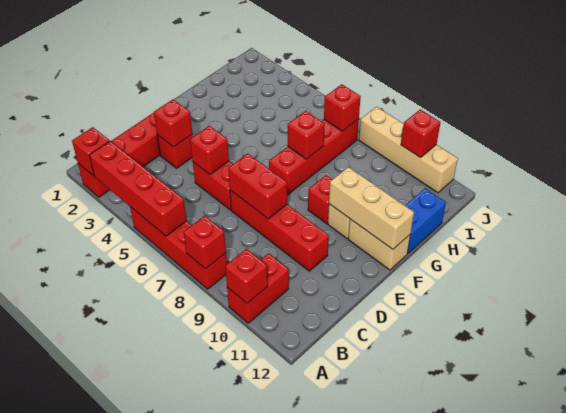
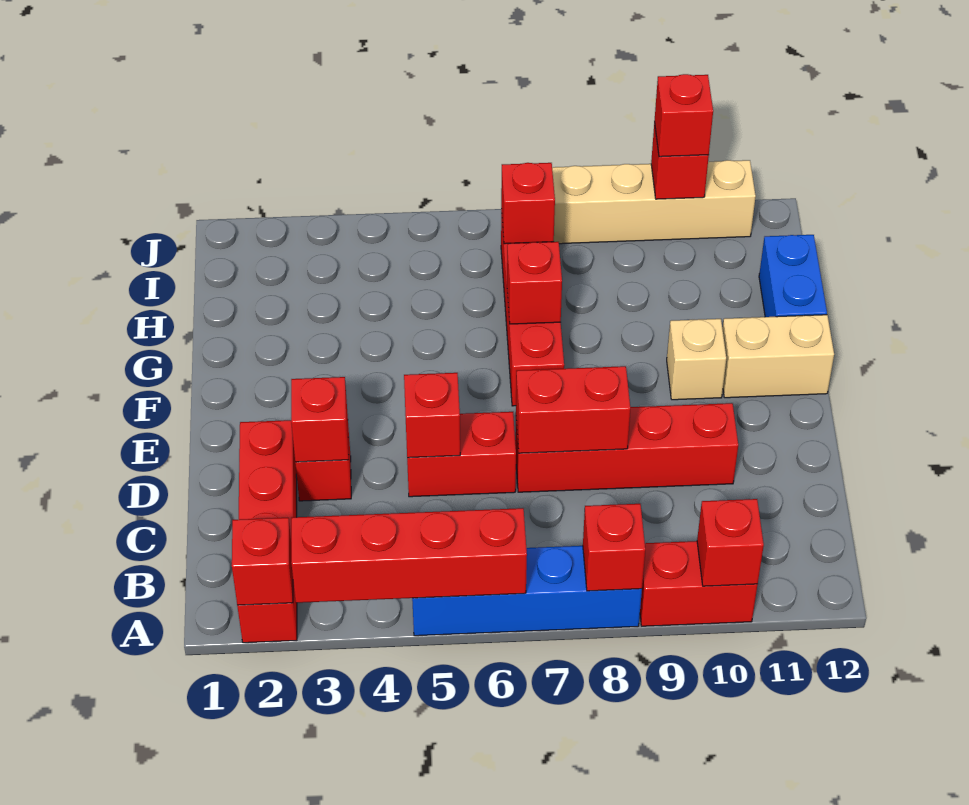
red brick A5:A8 level 1 -> blue brick A5:A8 level 1
red brick A10:B10 level 1 -> red brick A9:A10 level 1
red brick F9 level 1 -> red brick J10 level 3
tan brick F10:F12 level 2 -> none

